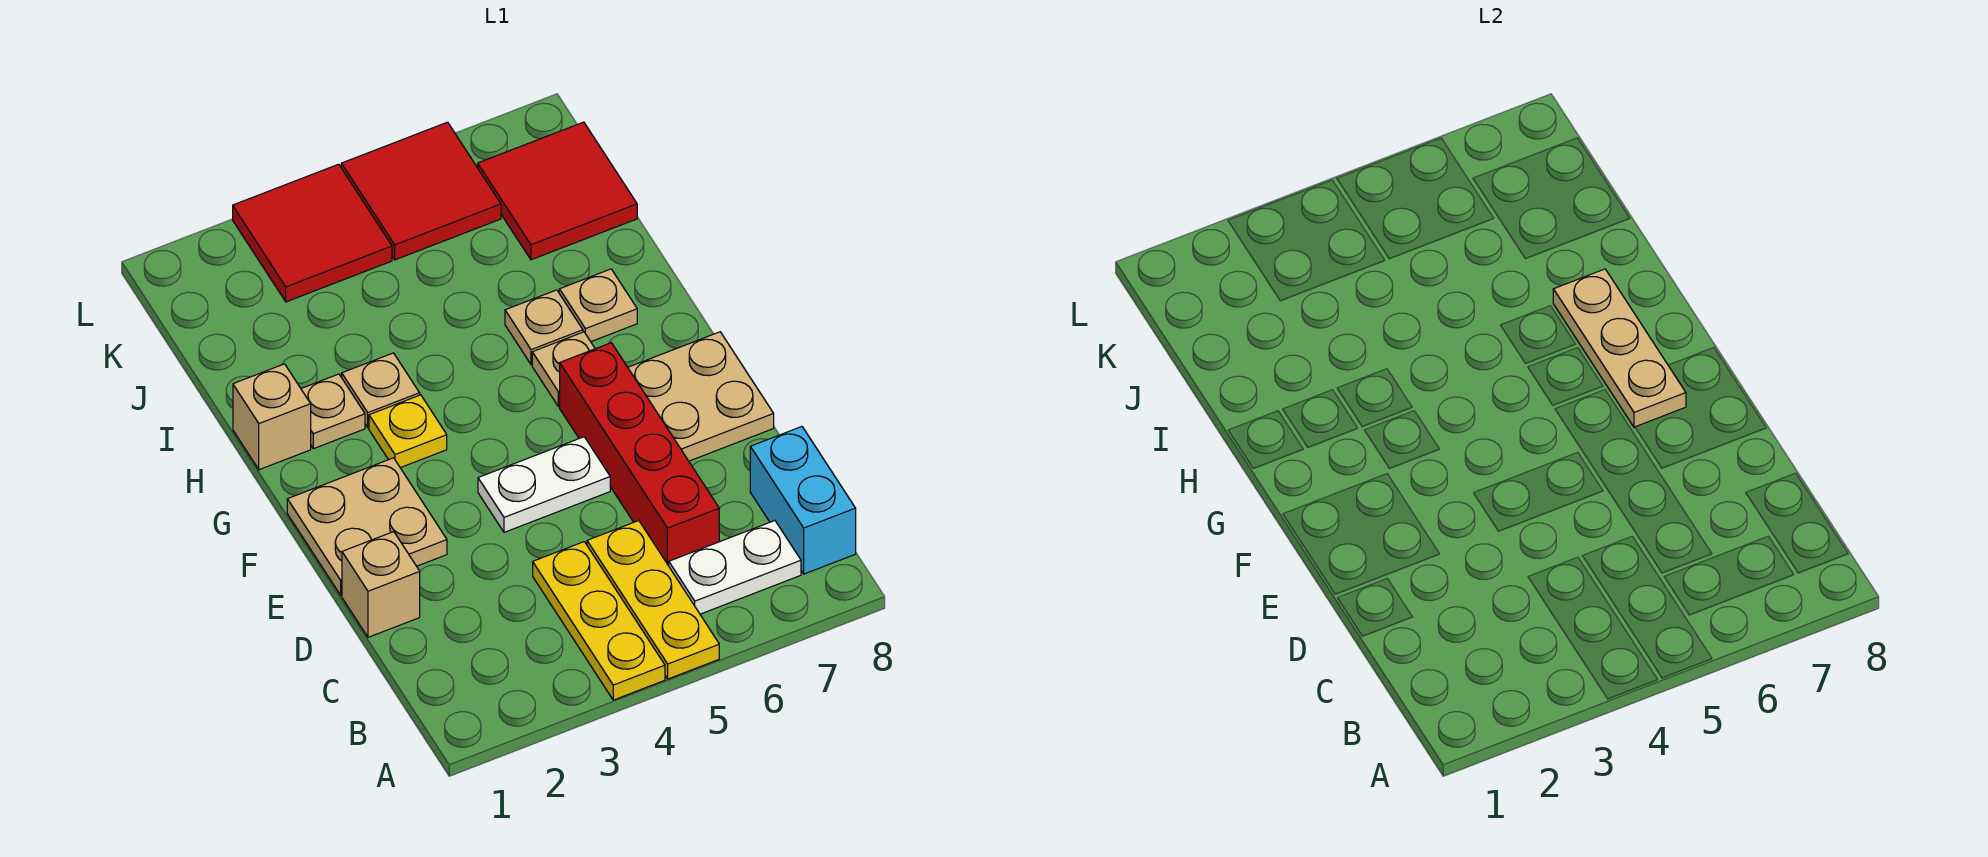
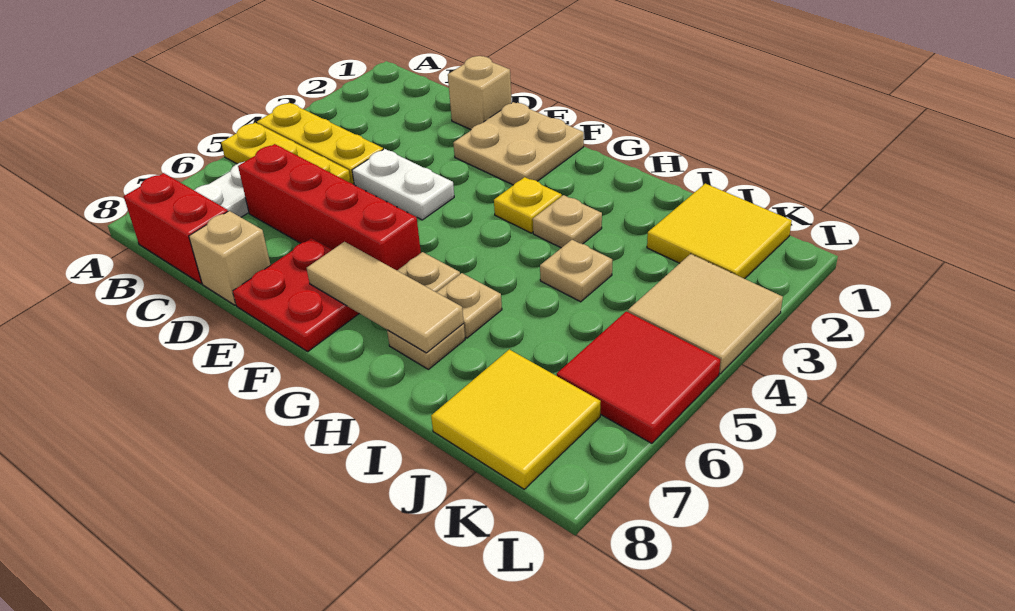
cyan brick B8:C8 level 1 -> red brick B8:C8 level 1
white plate E4:E5 level 1 -> white plate D4:E4 level 1
tan plate E7:F8 level 1 -> red plate E7:F8 level 1
tan plate F7:H7 level 2 -> tan tile F7:H7 level 2
tan brick H1 level 1 -> tan brick D8 level 1
tan plate H2 level 1 -> tan plate I4 level 1
none -> yellow tile J1:K2 level 1
red tile J7:K8 level 1 -> yellow tile J7:K8 level 1
red tile K3:L4 level 1 -> tan tile K3:L4 level 1

